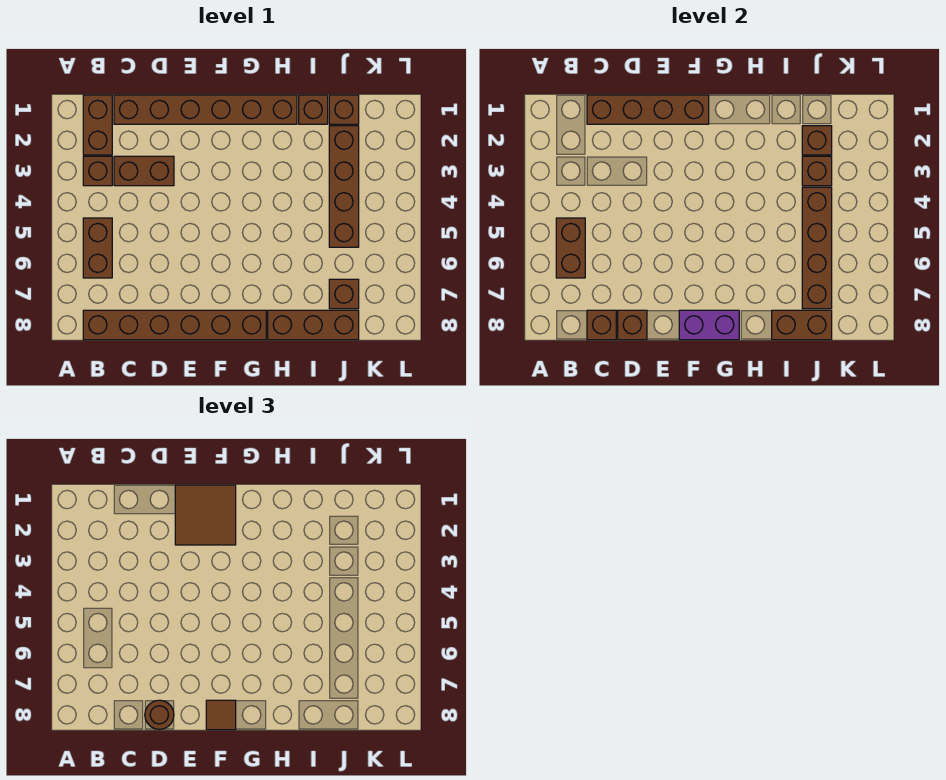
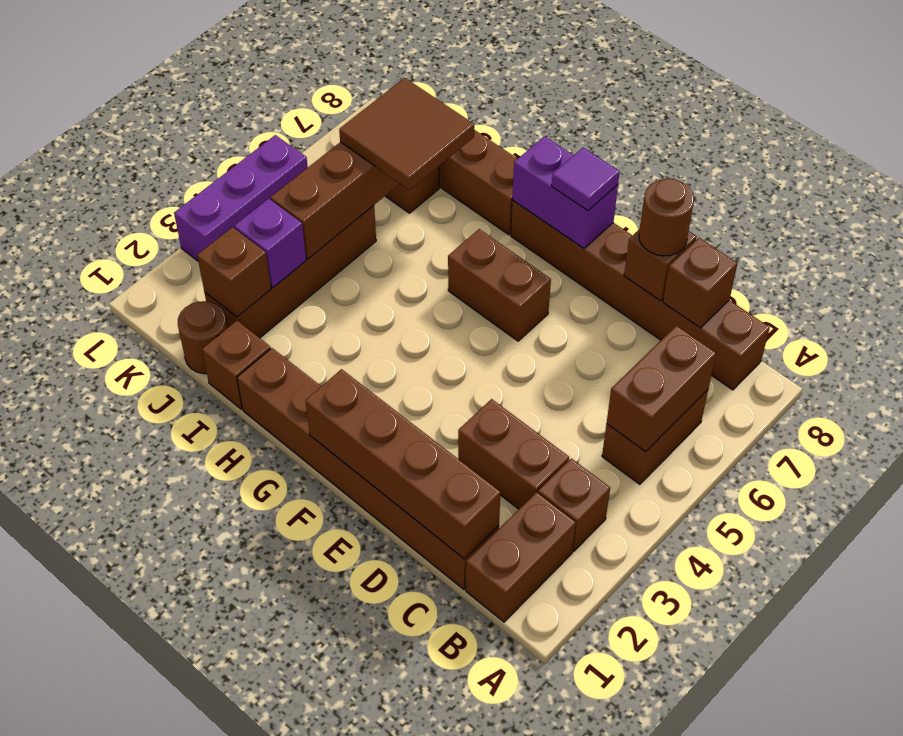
brown tile E1:F2 level 3 -> brown tile I6:J7 level 3
brown tile F8 level 3 -> purple tile F8 level 3
brown brick I8:J8 level 2 -> brown brick F6:G6 level 1
brown brick J1 level 1 -> brown round brick J1 level 1
brown brick J3 level 2 -> purple brick J3 level 2
none -> purple brick L3:L5 level 1

